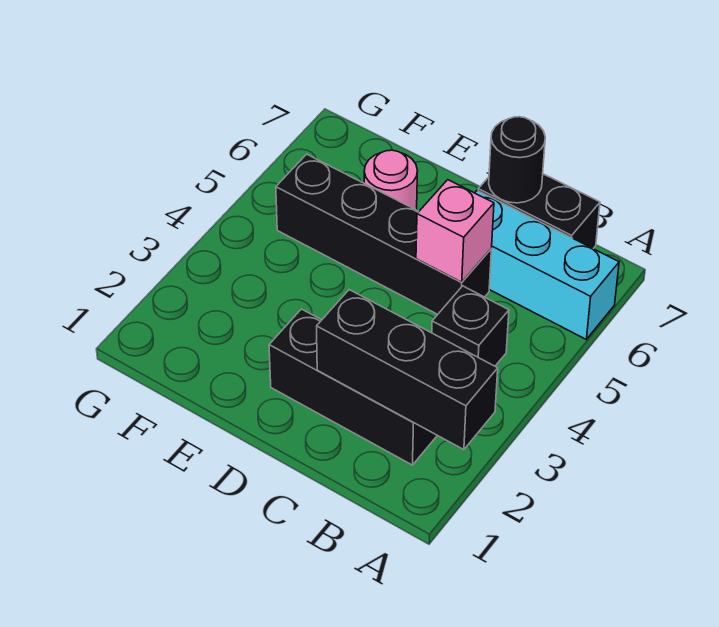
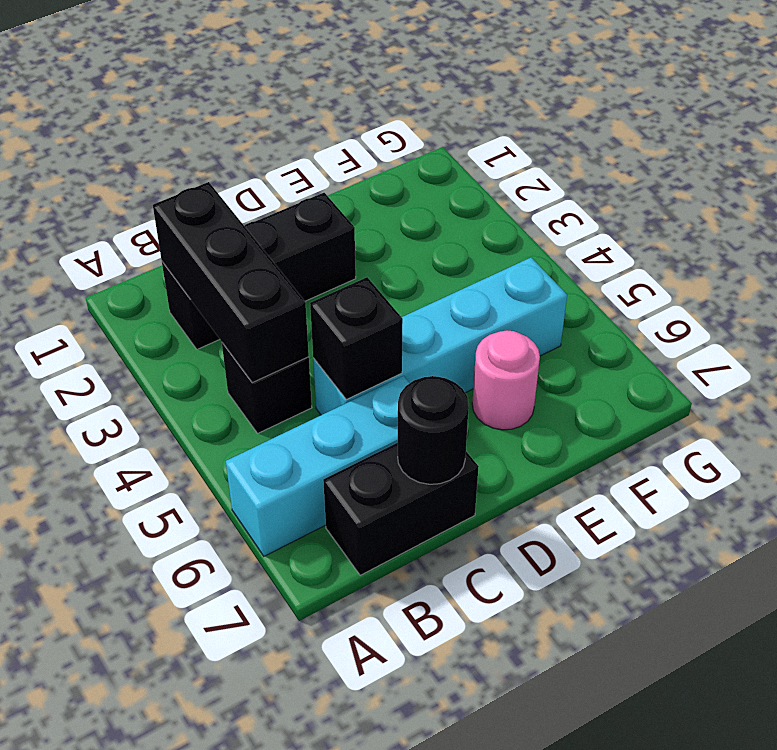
black brick A2:C2 level 2 -> black brick B2:B4 level 2
black brick C5:F5 level 1 -> cyan brick C5:F5 level 1
pink brick C5 level 2 -> black brick C5 level 2

